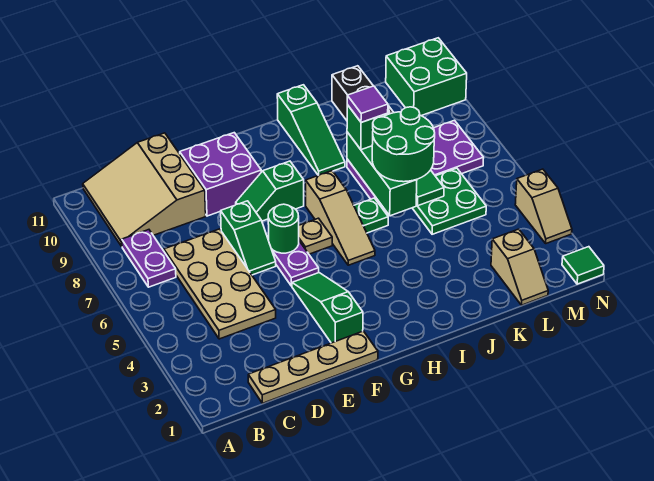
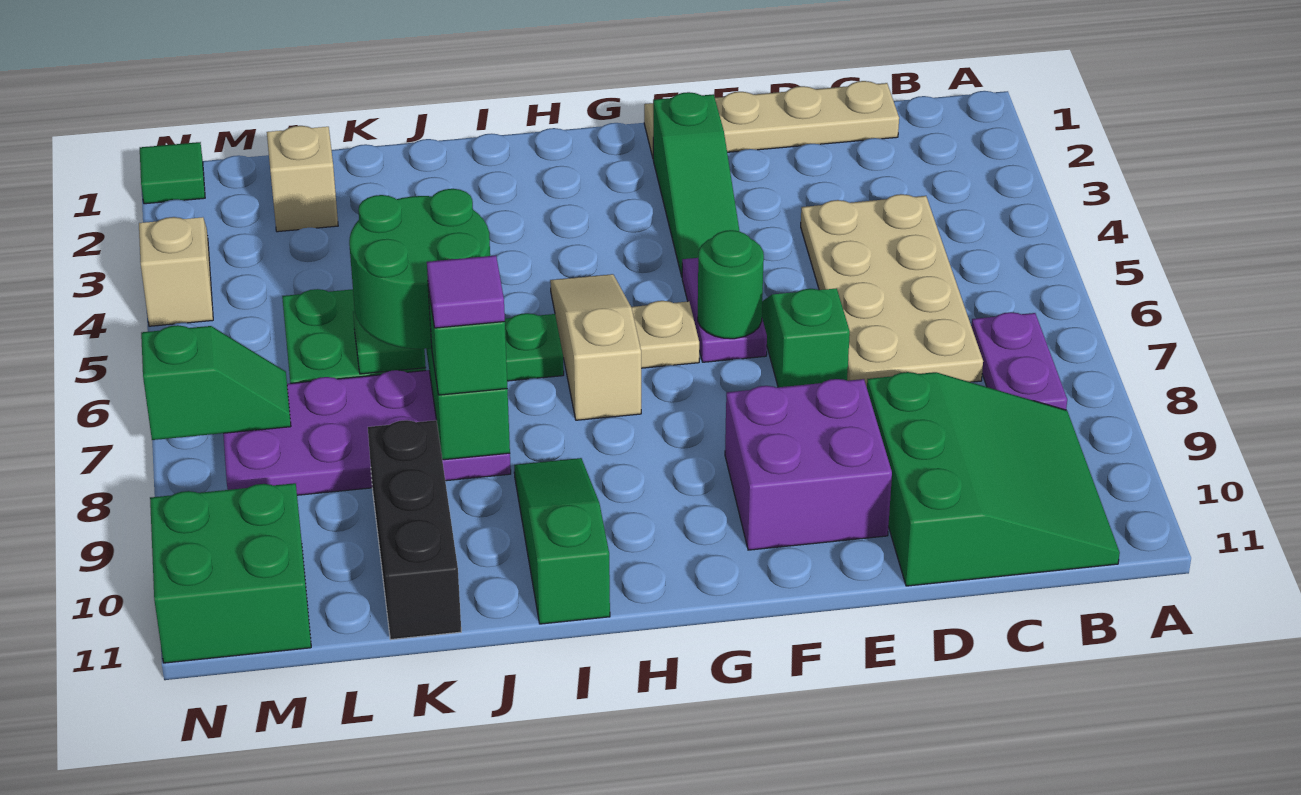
tan slope B9:D11 level 1 top D -> green slope B9:D11 level 1 top D
green slope F8:G8 level 1 top G -> green slope M7:N7 level 2 top N

